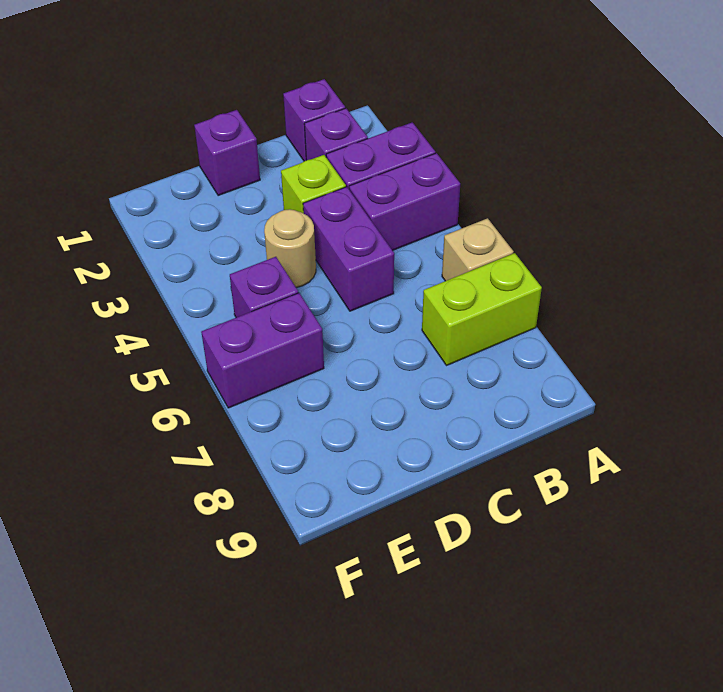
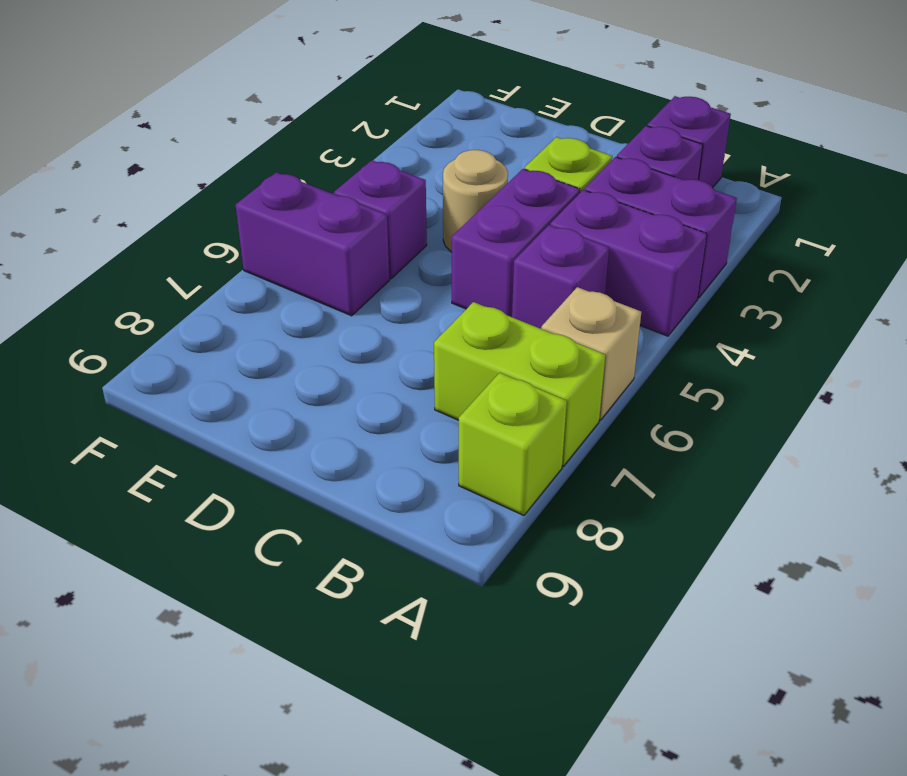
none -> lime brick A8 level 1
purple brick D1 level 1 -> purple brick B5 level 1

